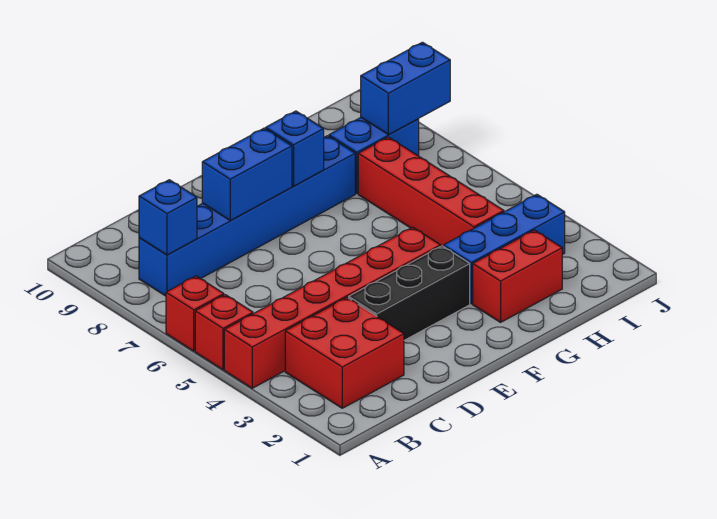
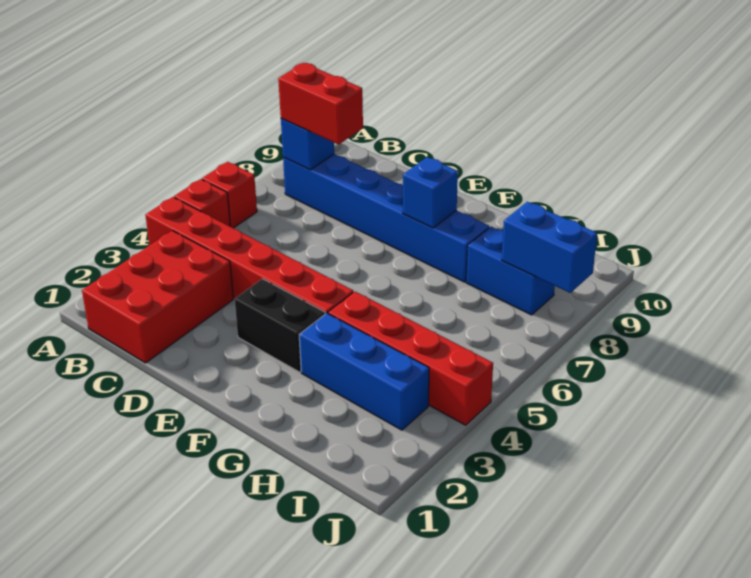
red brick B2:C3 level 1 -> red brick B1:C3 level 1
black brick D3:F3 level 1 -> black brick E3:F3 level 1
blue brick D8:E8 level 2 -> none
red brick G2:H2 level 1 -> red brick B8:C8 level 3
red brick H4:H7 level 1 -> red brick G4:J4 level 1

